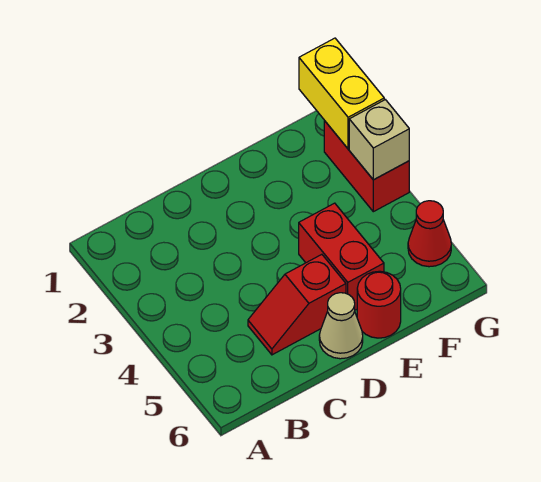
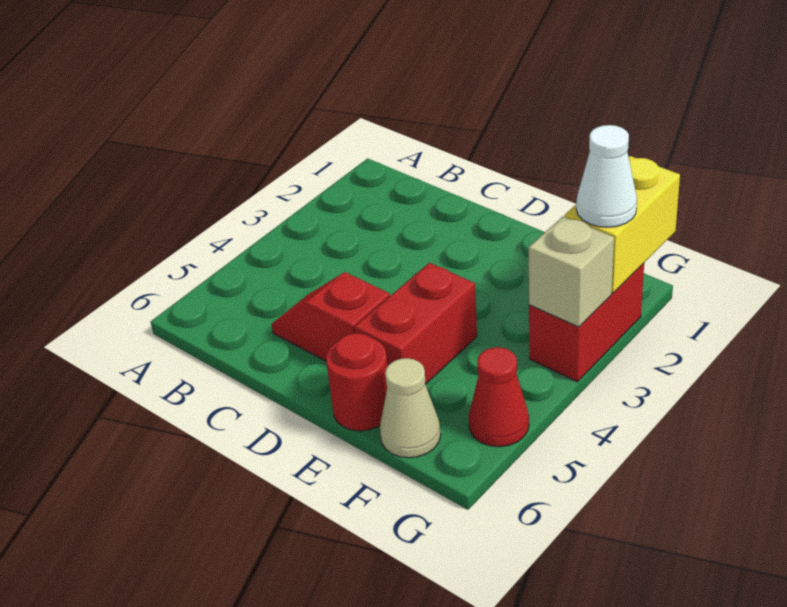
tan cone D6 level 1 -> tan cone F6 level 1
none -> white cone G2 level 3

